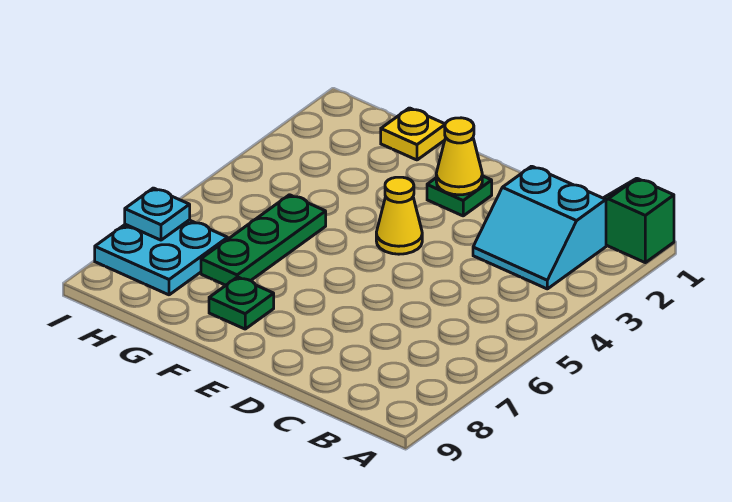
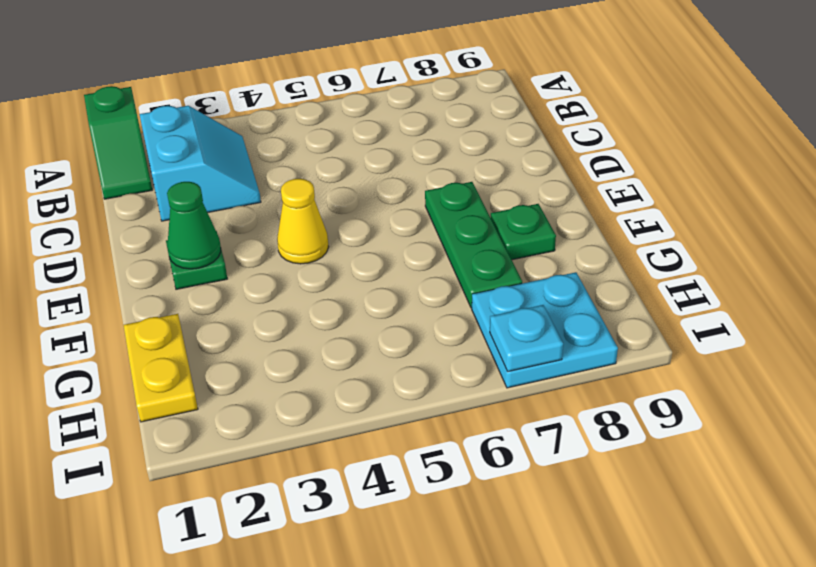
yellow cone E2 level 2 -> green cone E2 level 2
yellow plate G1 level 1 -> yellow plate G1:H1 level 1
green plate G5:G7 level 1 -> green plate E7:G7 level 1

